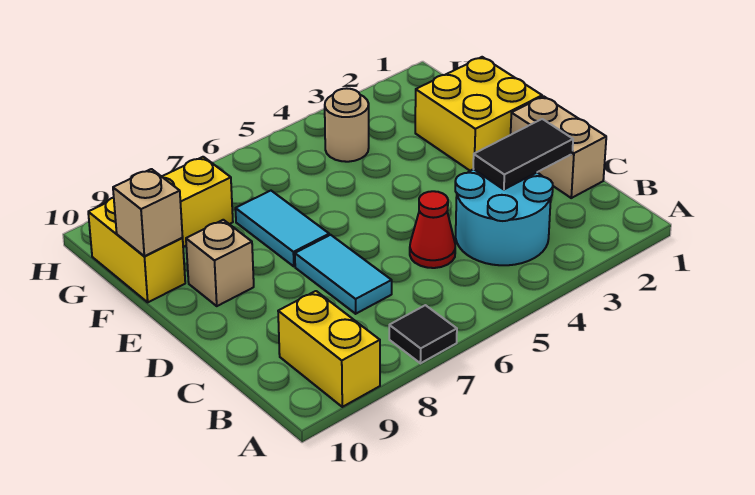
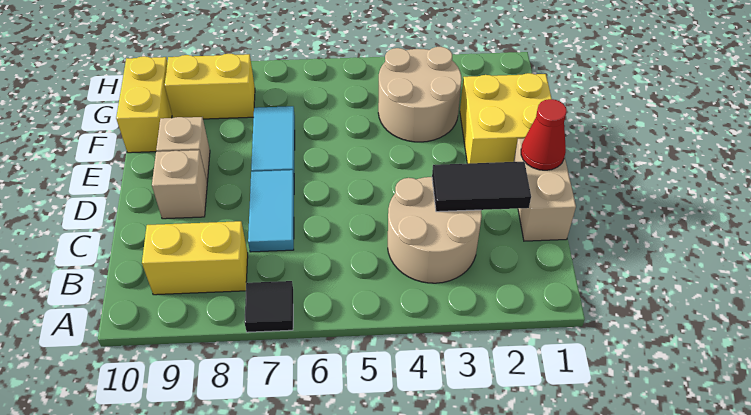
yellow brick A9:B9 level 1 -> yellow brick B8:B9 level 1
cyan round brick B3:C4 level 1 -> tan round brick B3:C4 level 1
red cone C5 level 1 -> red cone D1 level 2
tan brick F10 level 2 -> tan brick D9 level 1
tan round brick G4 level 1 -> tan round brick F3:G4 level 1

